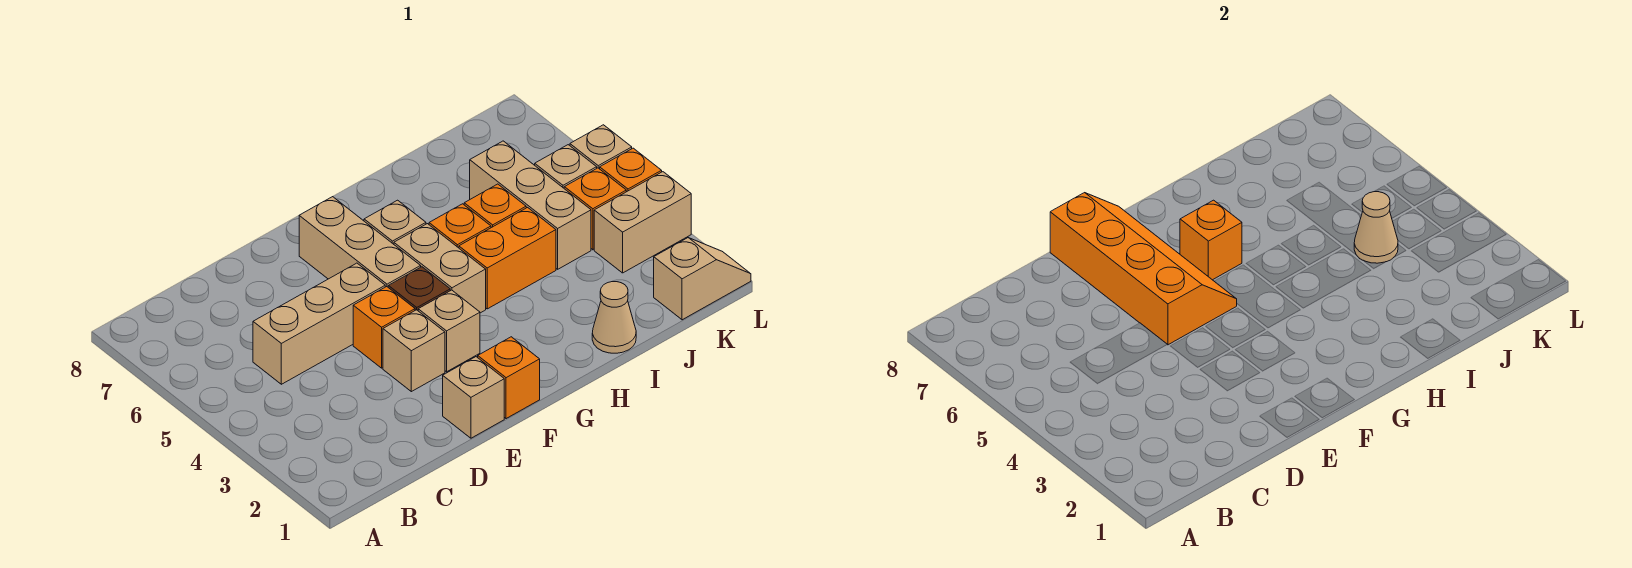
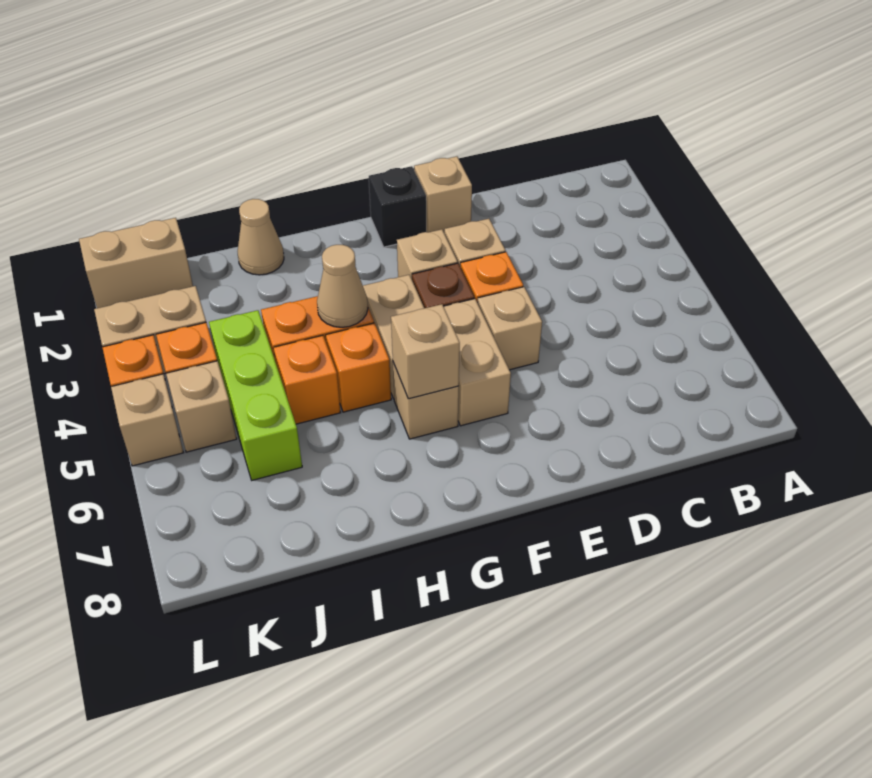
tan brick C5:E5 level 1 -> tan brick E5 level 1
orange slope E5:F8 level 2 top E -> none
orange brick F1 level 1 -> black brick F1 level 1
tan brick F5:F7 level 1 -> tan brick F5:F6 level 1
orange brick G6 level 2 -> tan brick G6 level 2
tan brick J4:J6 level 1 -> lime brick J4:J6 level 1
tan cone J4 level 2 -> tan cone H4 level 2
tan slope K1:L1 level 1 top K -> tan brick K1:L1 level 1

